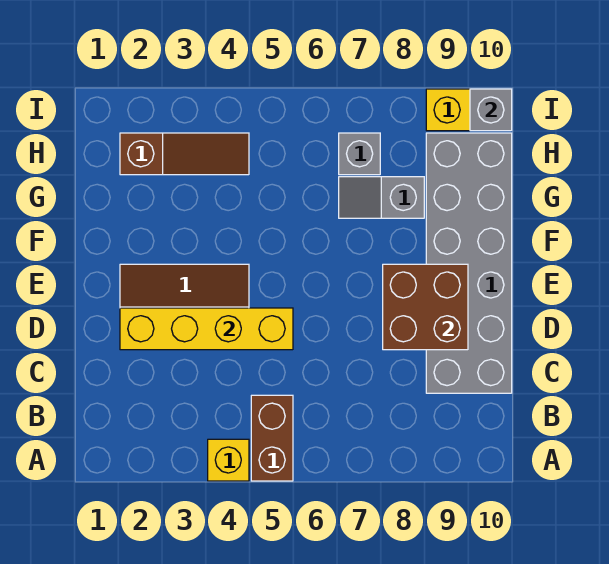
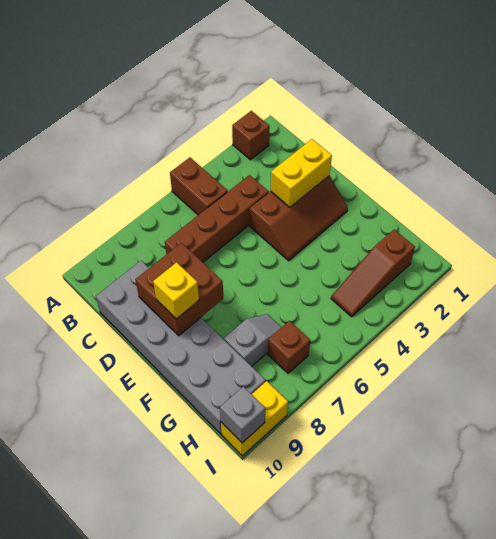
none -> brown brick A2 level 1
yellow brick A4 level 1 -> yellow brick E9 level 3
none -> brown brick C4:C7 level 1
yellow brick D2:D5 level 2 -> yellow brick D2:D3 level 2
grey brick H7 level 1 -> brown brick H7 level 1

